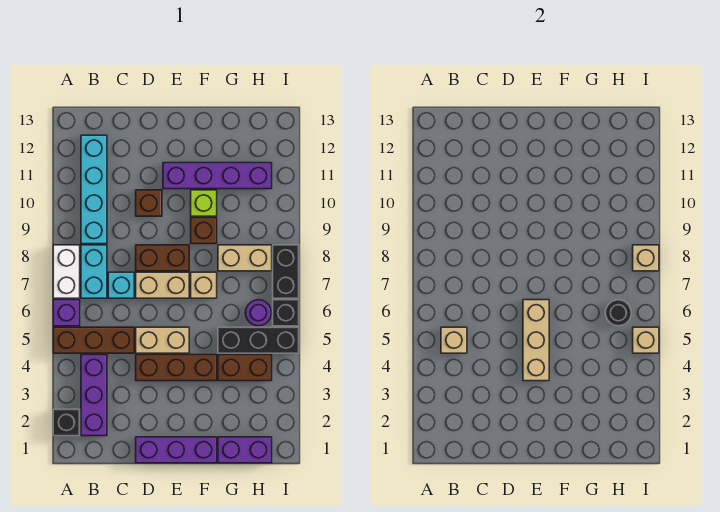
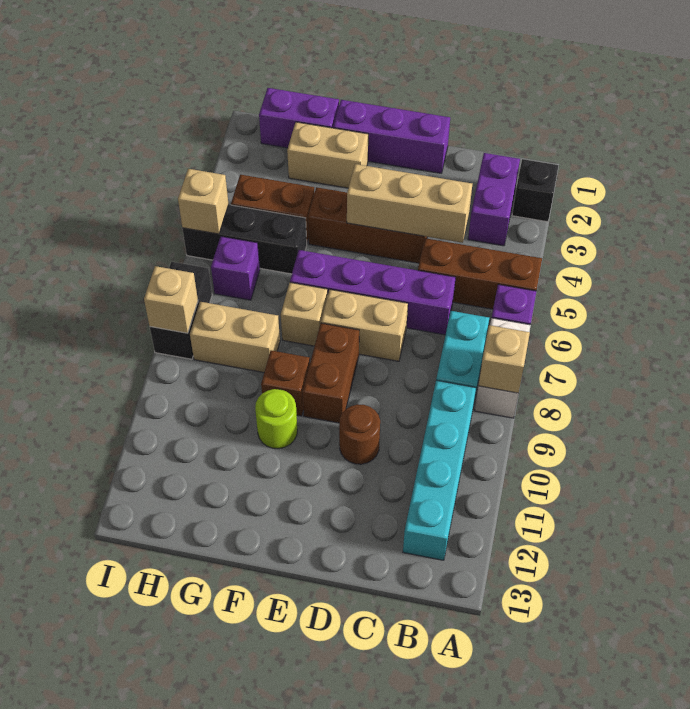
purple brick B2:B4 level 1 -> purple brick B2:B3 level 1
tan brick B5 level 2 -> tan brick A8 level 2
cyan brick C7 level 1 -> none
tan brick D5:E5 level 1 -> tan brick F2:G2 level 1
brown brick D8:E8 level 1 -> brown brick E8:E9 level 1
brown brick D10 level 1 -> brown round brick D10 level 1
tan brick E4:E6 level 2 -> tan brick C4:E4 level 2
purple brick E11:H11 level 1 -> purple brick C6:F6 level 1
lime brick F10 level 1 -> lime round brick F10 level 1
purple round brick H6 level 1 -> purple brick H6 level 1
black round brick H6 level 2 -> none
black brick I6 level 1 -> none

